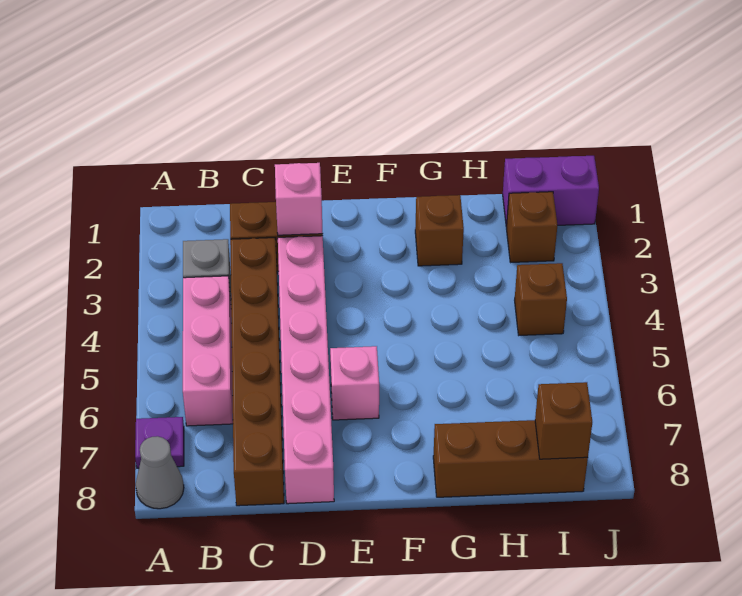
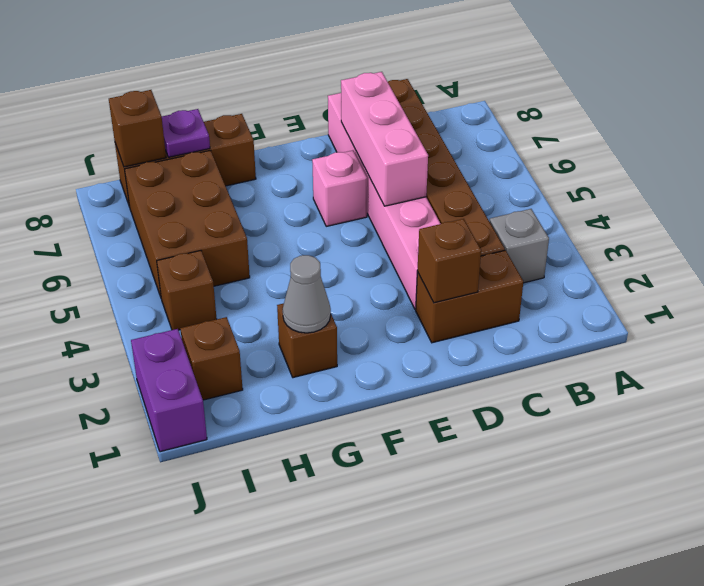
purple plate A7 level 1 -> purple plate H8 level 2
grey cone A8 level 1 -> grey cone G2 level 2
pink brick B4:B6 level 1 -> pink brick D5:D7 level 2
pink brick D2 level 2 -> brown brick D2 level 2
none -> brown brick H5:I7 level 1
purple brick I1:J1 level 1 -> purple brick J1:J2 level 1

